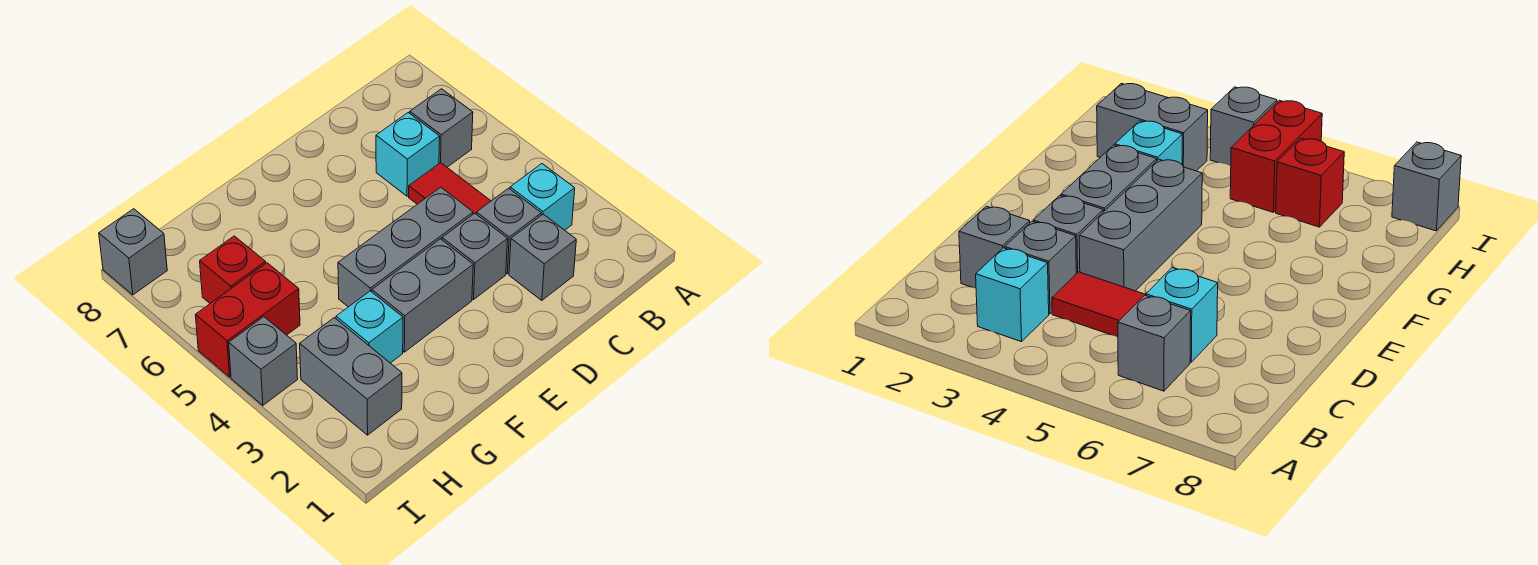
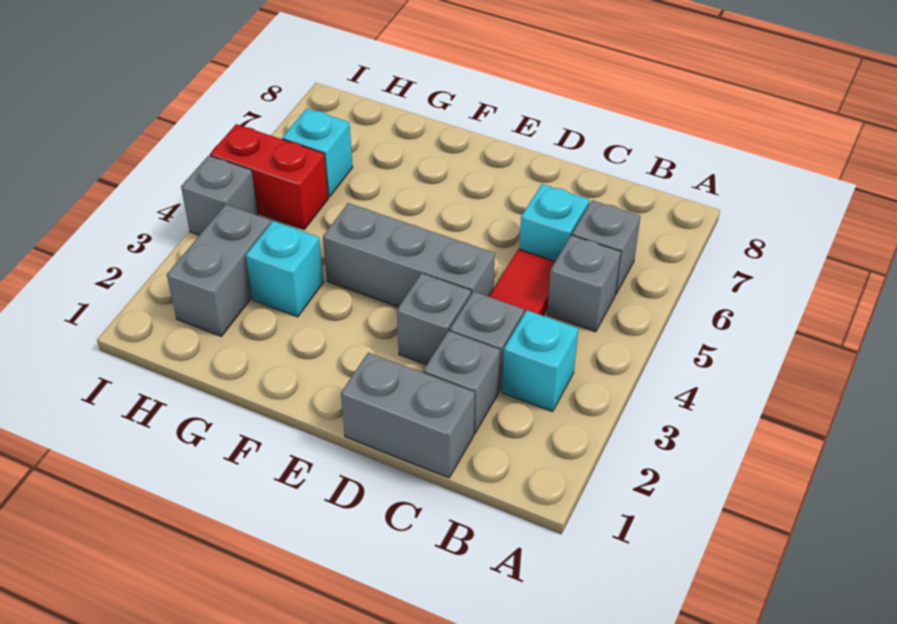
grey brick E3:F3 level 1 -> grey brick C1:D1 level 1
red brick H6 level 1 -> cyan brick H6 level 1
grey brick I8 level 1 -> grey brick B5 level 1

